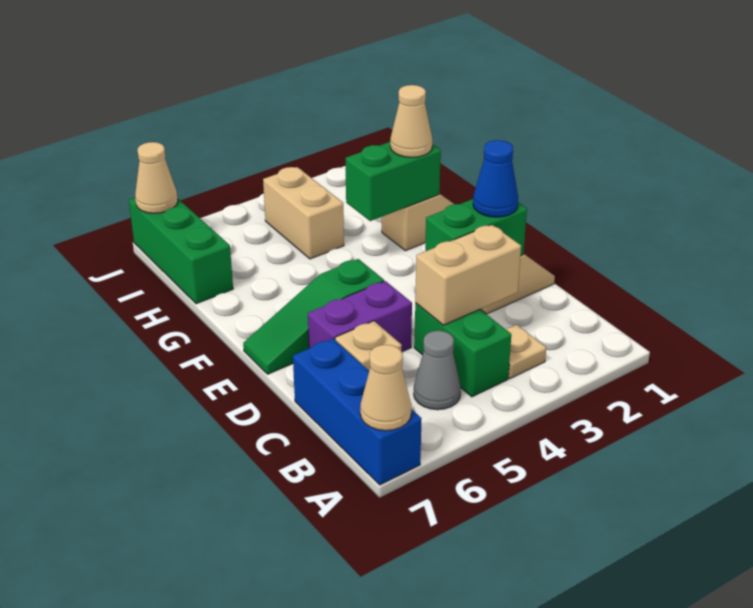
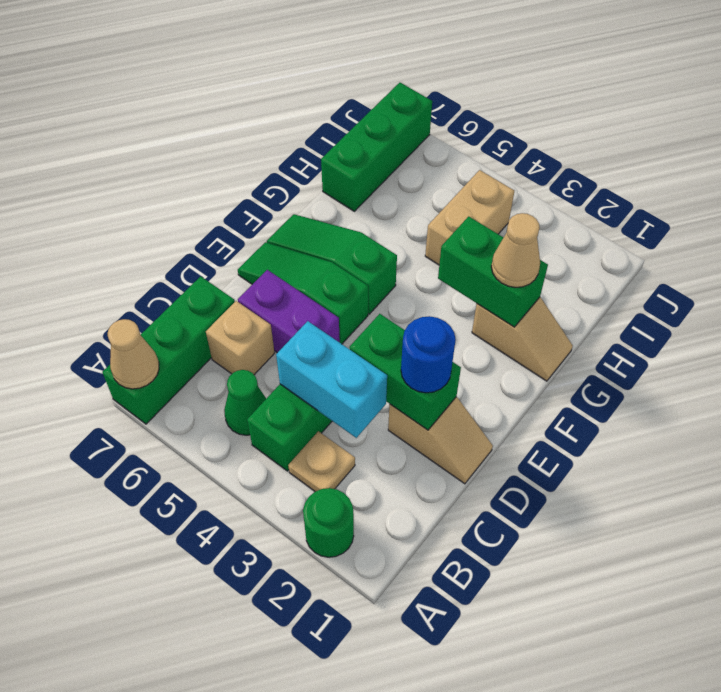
none -> green round brick A2 level 1
blue brick A7:C7 level 1 -> green brick A7:C7 level 1
grey cone B5 level 1 -> green cone B5 level 1
tan brick C3:C4 level 2 -> cyan brick C3:C4 level 2
blue cone D2 level 3 -> blue round brick D2 level 3
none -> green slope F5:F7 level 1 top 5
tan cone J7 level 2 -> none

